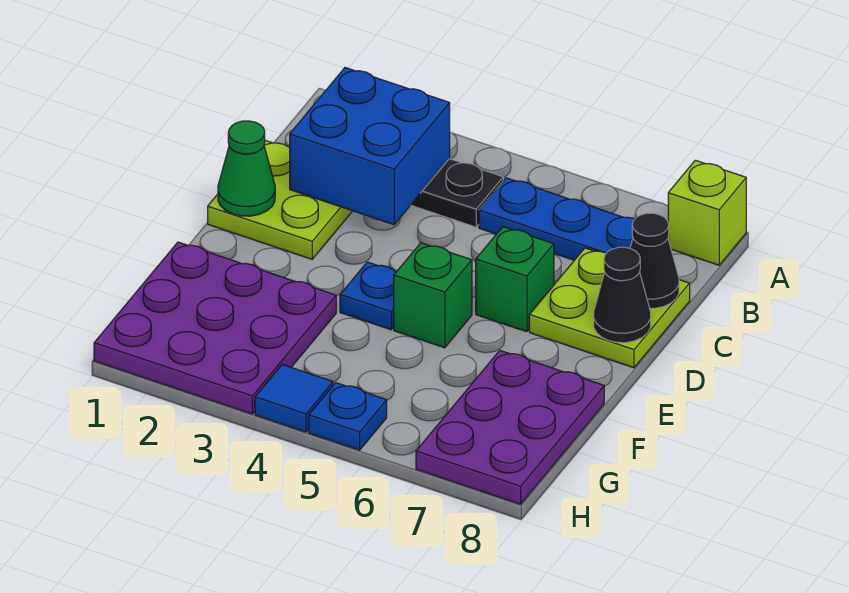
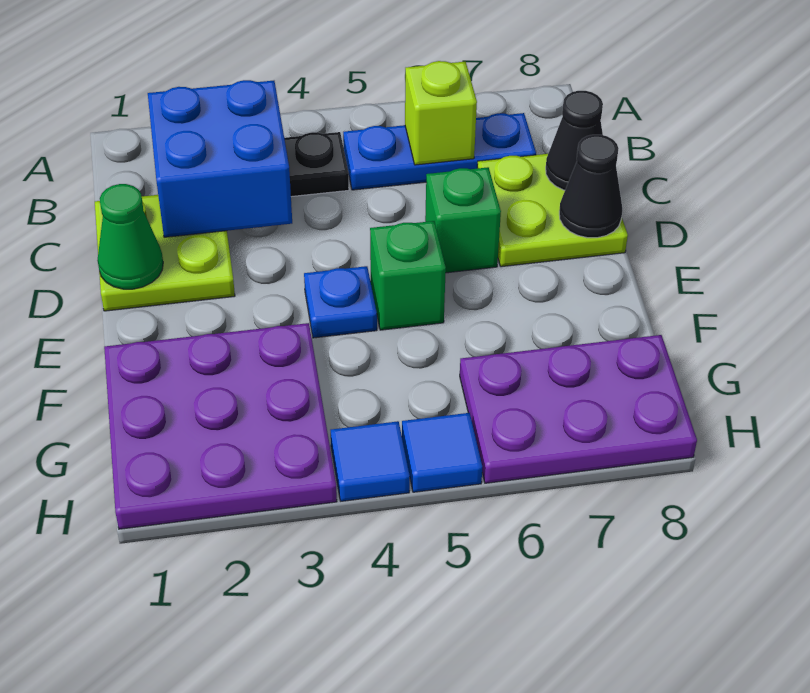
lime brick A8 level 1 -> lime brick B6 level 2
purple plate F7:H8 level 1 -> purple plate G6:H8 level 1
blue plate H5 level 1 -> blue tile H5 level 1

